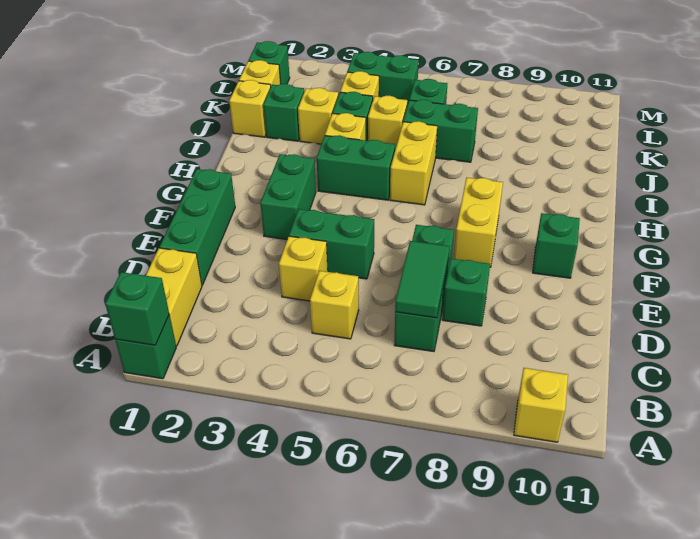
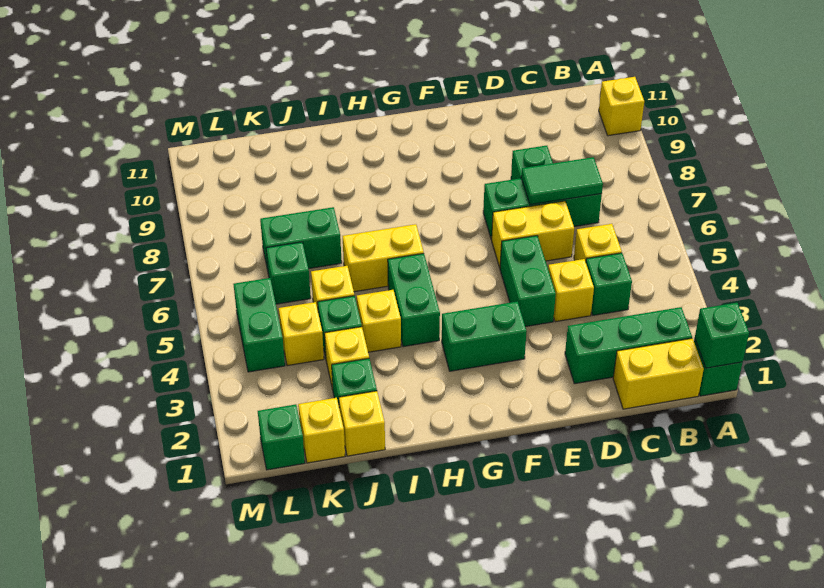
green brick D1:F1 level 1 -> green brick B2:D2 level 1
yellow brick F8:G8 level 1 -> yellow brick D6:E6 level 1
green brick F10 level 1 -> green brick C4 level 1
green brick J6:J7 level 1 -> green brick J7:K7 level 1

